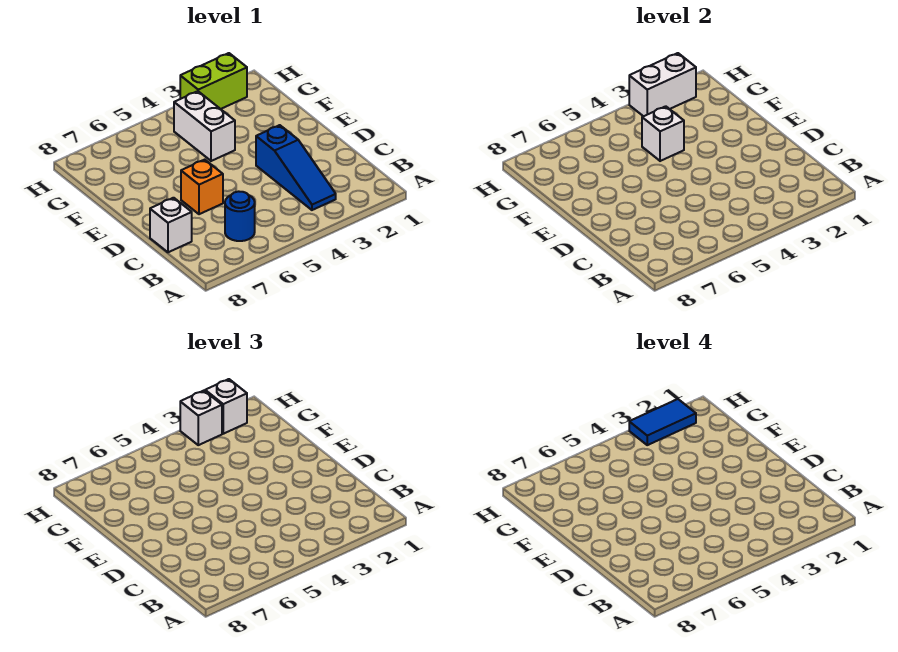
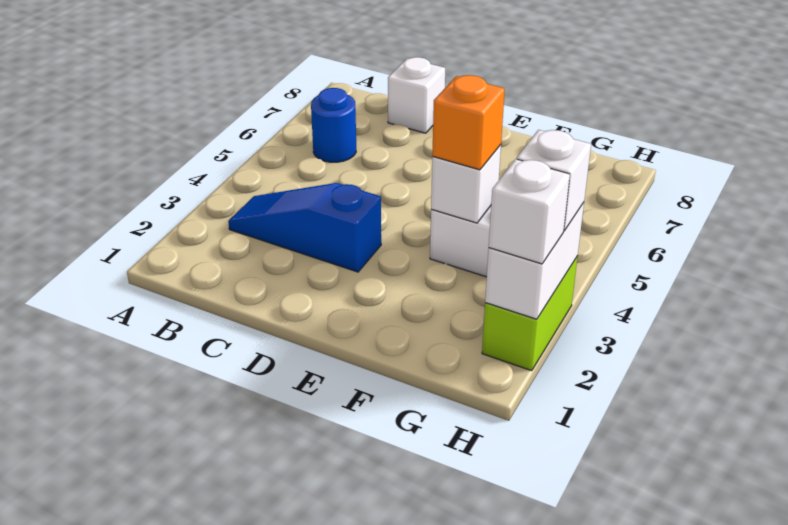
orange brick D6 level 1 -> orange brick F4 level 3
blue tile H2:H3 level 4 -> none

